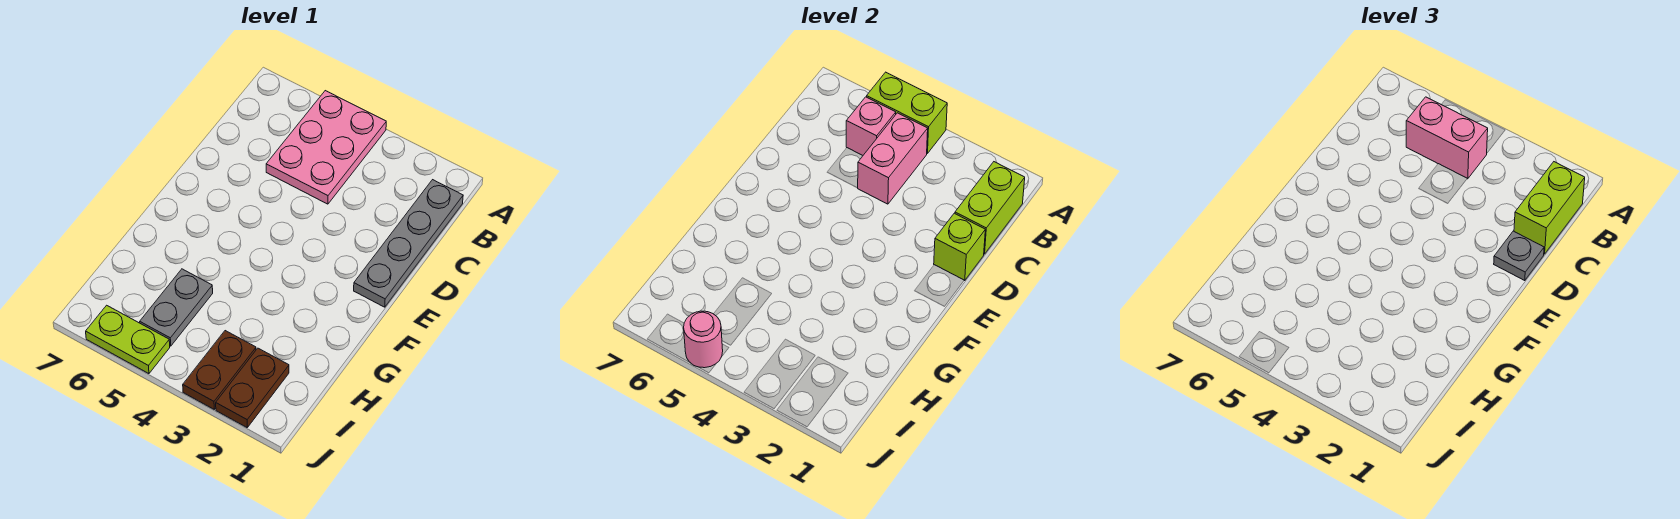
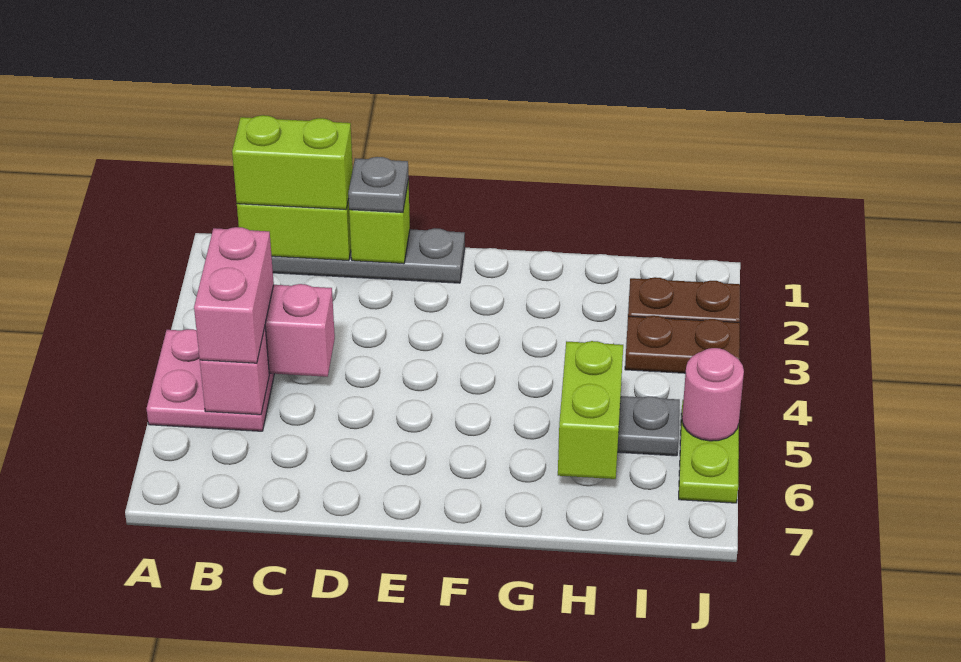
pink plate A4:C5 level 1 -> pink plate A4:B5 level 1
lime brick A4:A5 level 2 -> lime brick H5:H6 level 2

